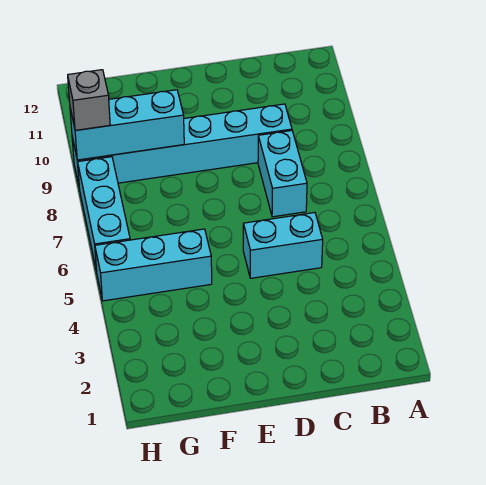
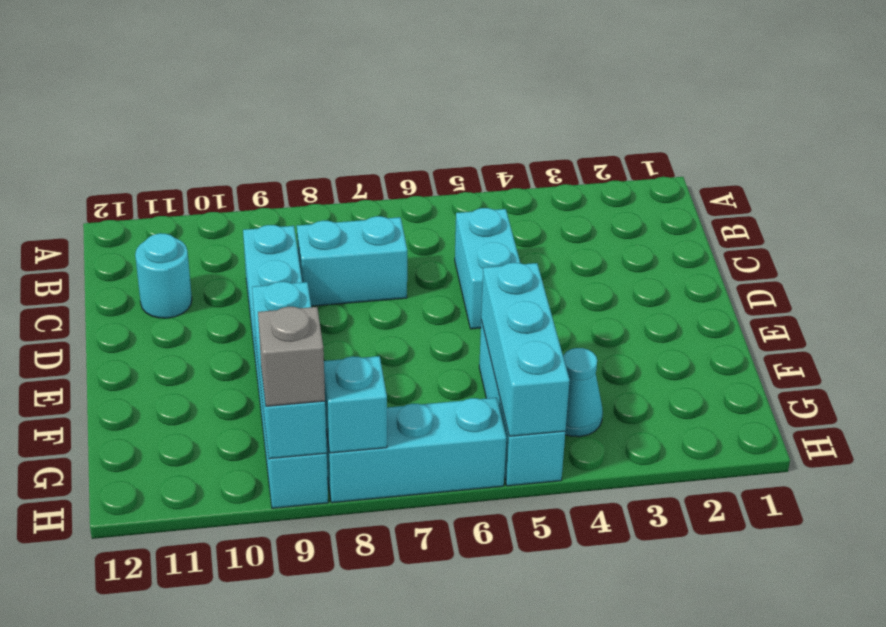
none -> cyan round brick C11 level 1
none -> cyan brick F5:H5 level 2
none -> cyan cone G4 level 1
none -> cyan brick H8 level 2

